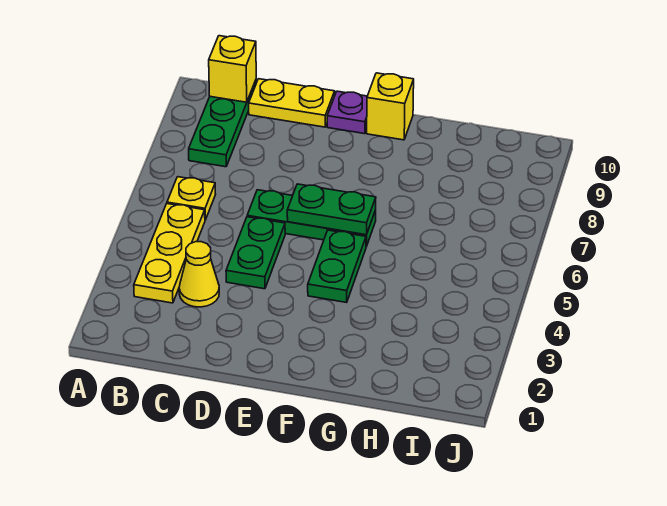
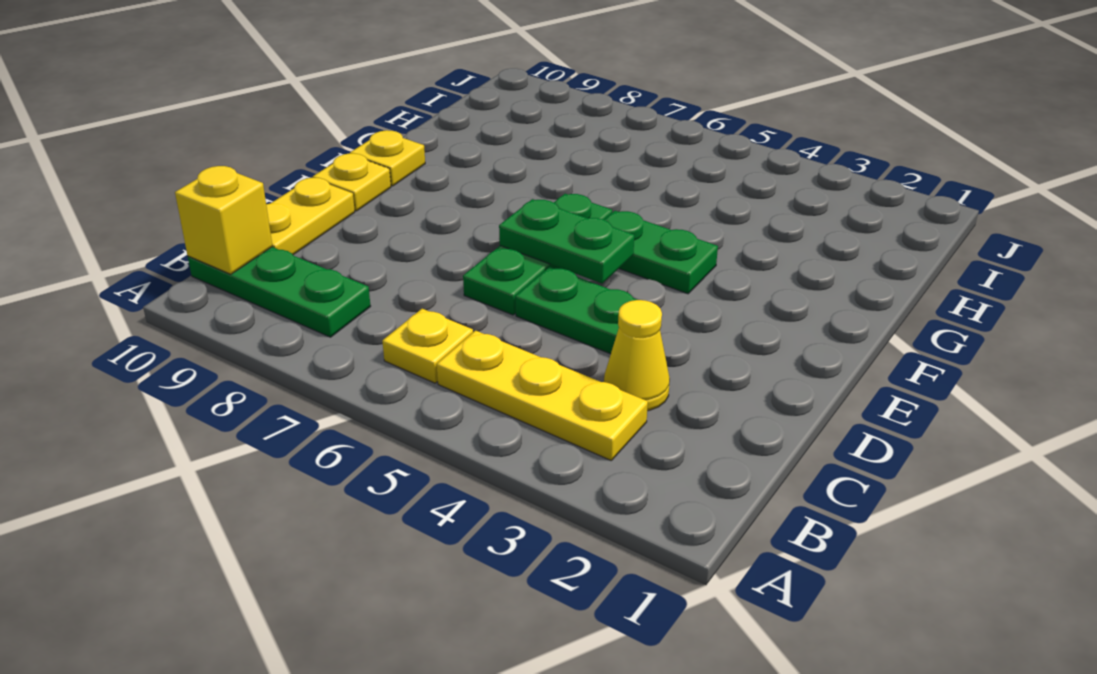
green plate E6:F6 level 2 -> green plate E5:E6 level 2
purple plate E10 level 1 -> yellow plate E10 level 1
yellow brick F10 level 1 -> yellow plate F10 level 1

